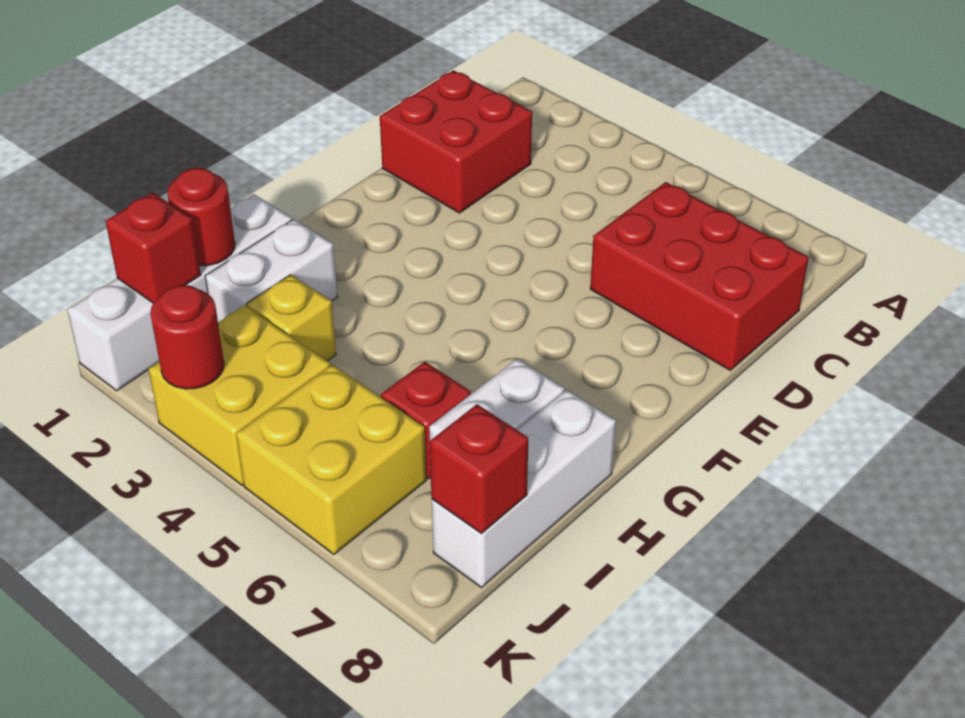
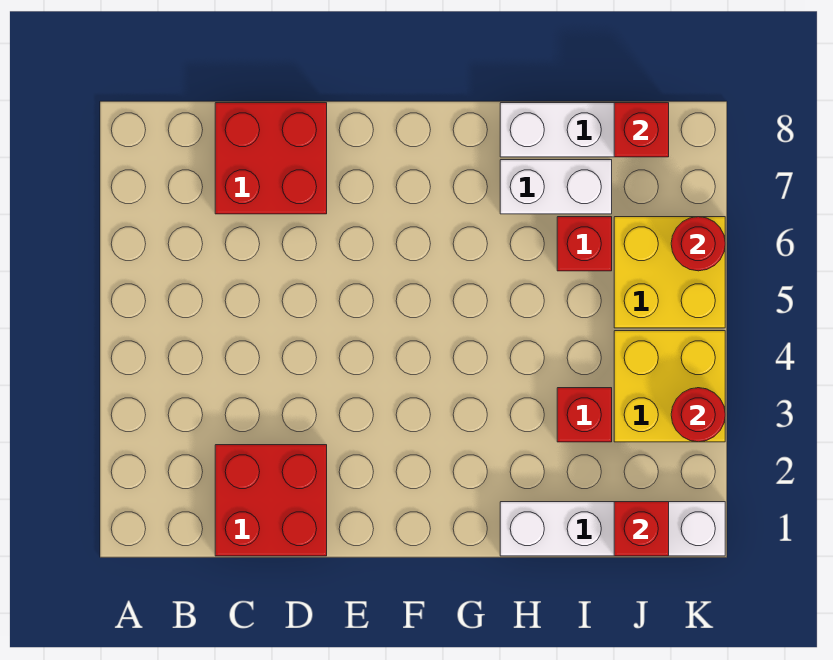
red brick C6:D8 level 1 -> red brick C7:D8 level 1
white brick H2:I2 level 1 -> none
red round brick I1 level 2 -> red round brick K6 level 2
yellow brick I3 level 1 -> red brick I3 level 1

